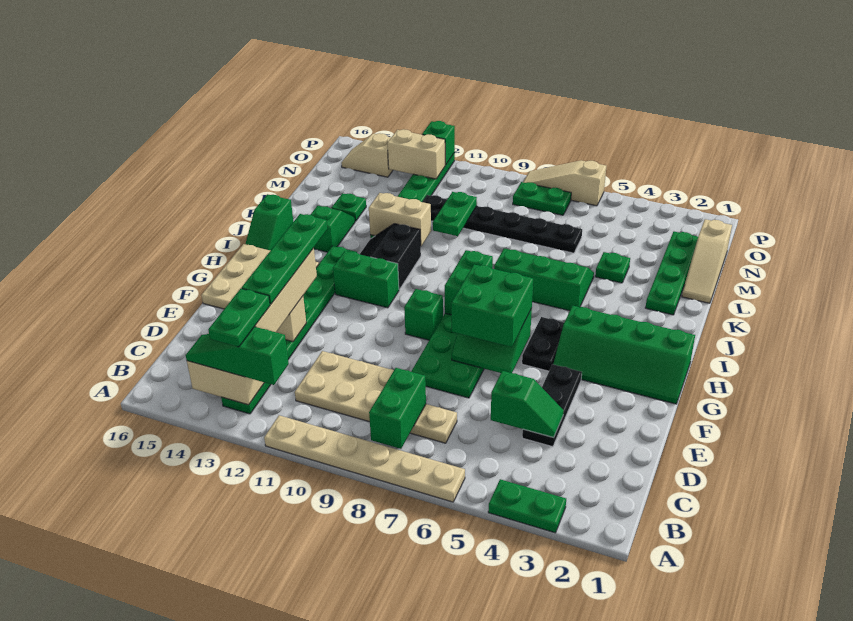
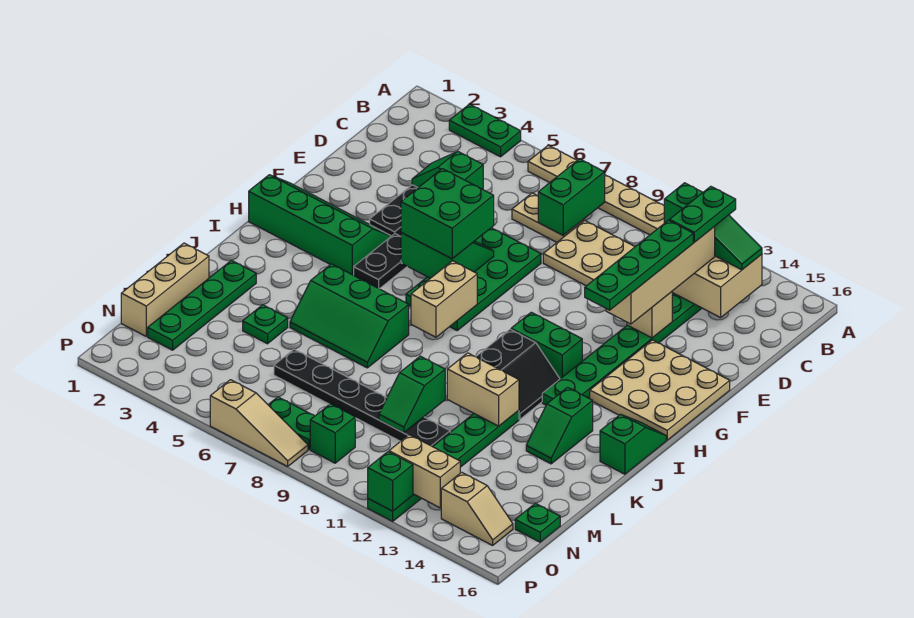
green brick G9 level 1 -> green brick O9 level 1
green brick H8:I8 level 2 -> tan brick H8:I8 level 2
tan slope L1:N1 level 1 top N -> tan brick L1:N1 level 1
green plate L10:M10 level 2 -> green slope L10:M10 level 2 top L
green plate L14 level 1 -> green plate N16 level 1

